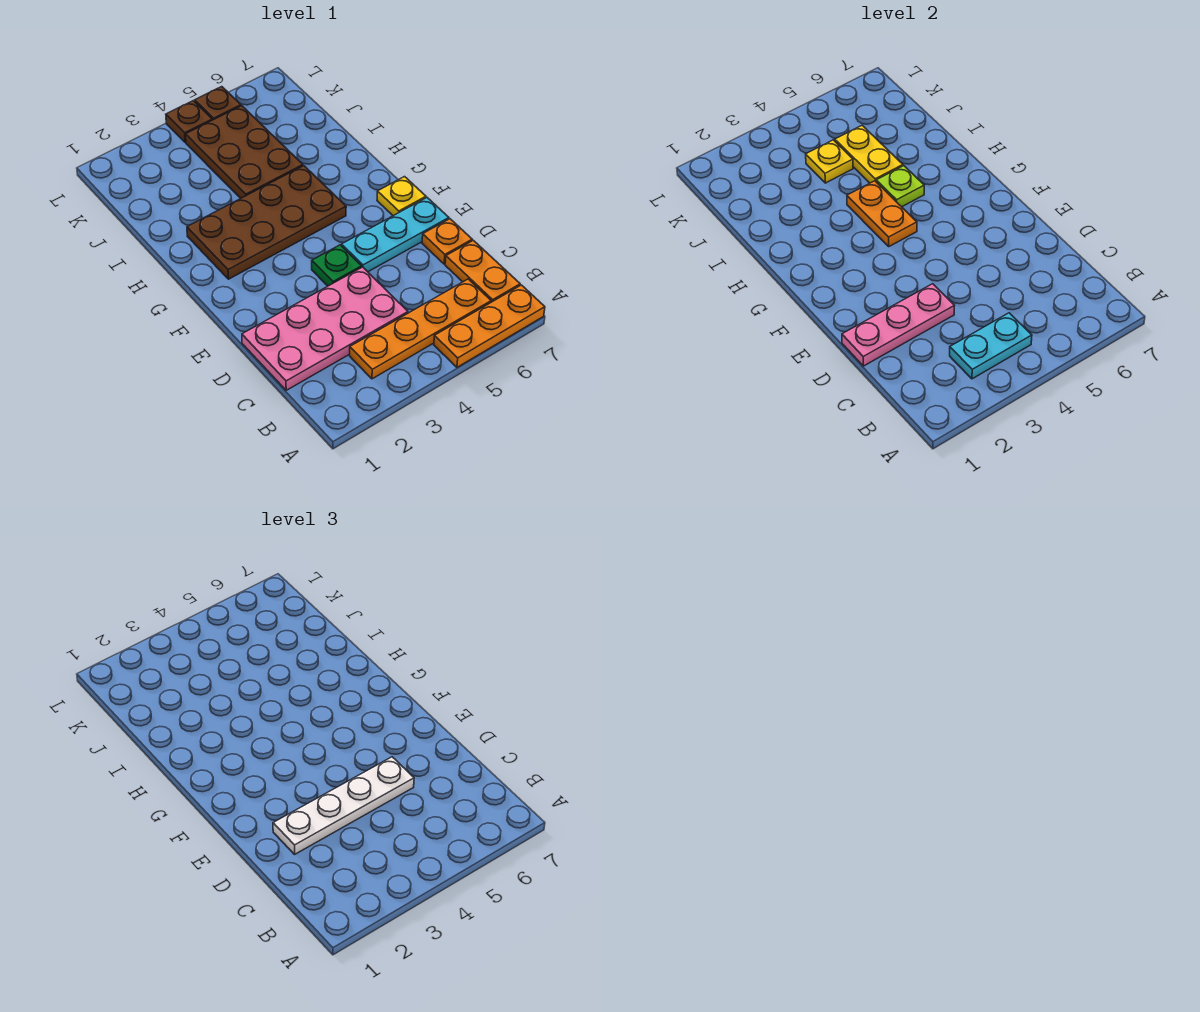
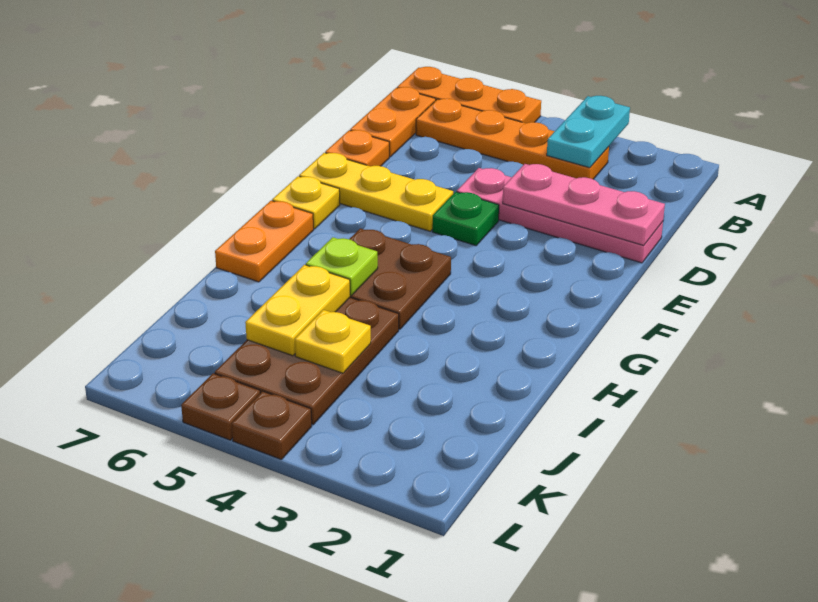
cyan plate B3:B4 level 2 -> cyan plate A3:B3 level 2
pink plate C1:D4 level 1 -> pink plate D1:D4 level 1
white plate D2:D5 level 3 -> none
cyan plate E5:E7 level 1 -> yellow plate E5:E7 level 1
brown plate G2:H5 level 1 -> brown plate G4:H5 level 1
orange plate G4:H4 level 2 -> orange plate G7:H7 level 1

